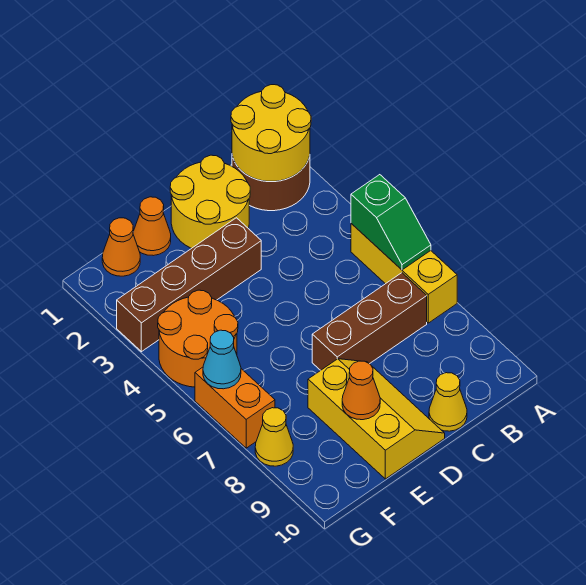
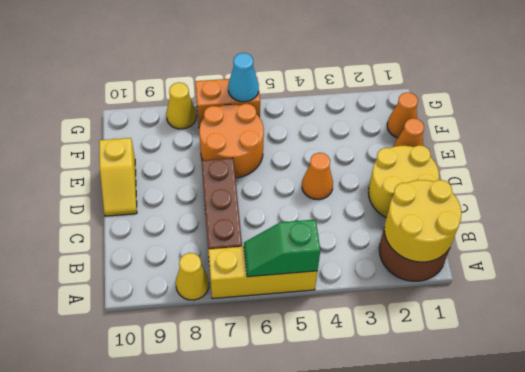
yellow cone C10 level 1 -> yellow cone A8 level 1
brown brick D3:G3 level 1 -> none
yellow slope D8:E10 level 1 top E -> yellow slope D10:E10 level 1 top E
orange cone E9 level 2 -> orange cone D4 level 1
orange round brick F4:G5 level 1 -> orange round brick E6:F7 level 1

